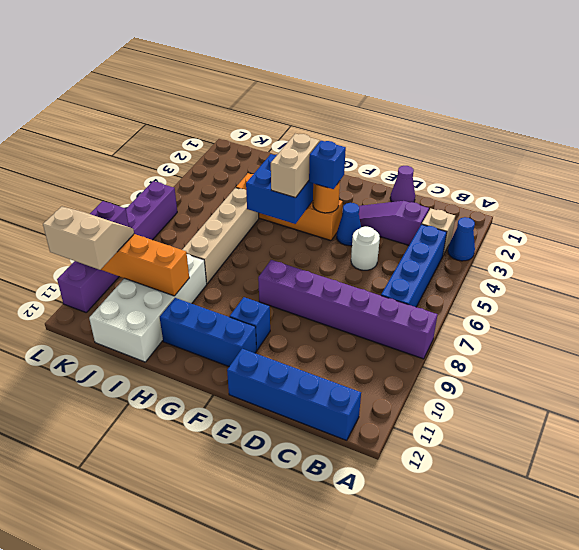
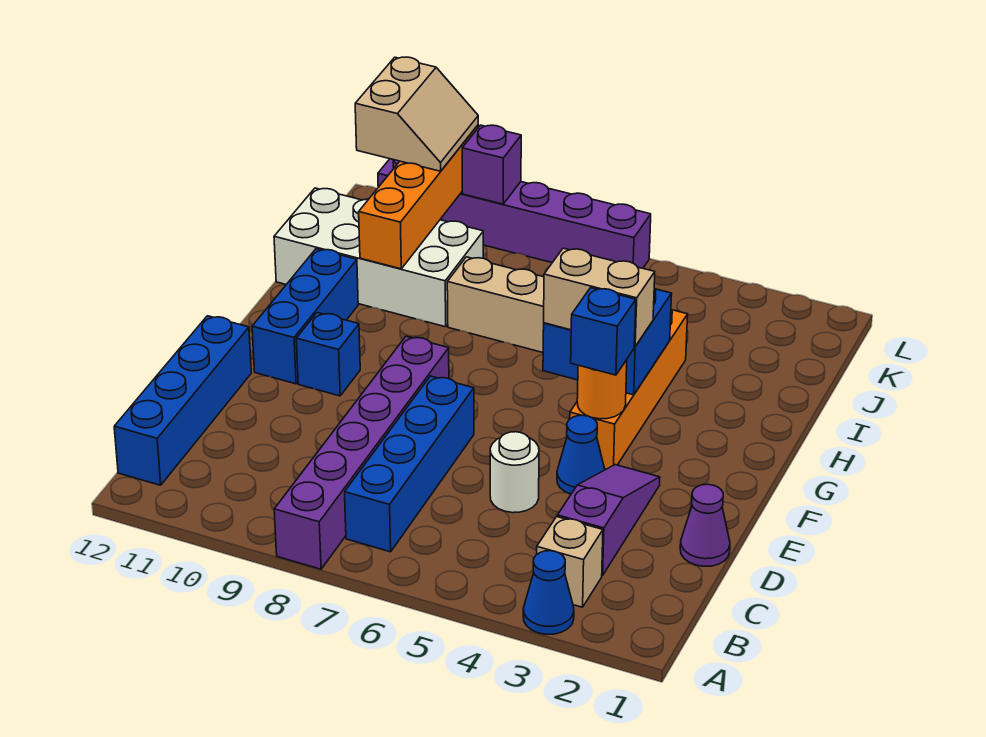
blue brick B4:B7 level 1 -> blue brick B7:E7 level 1

